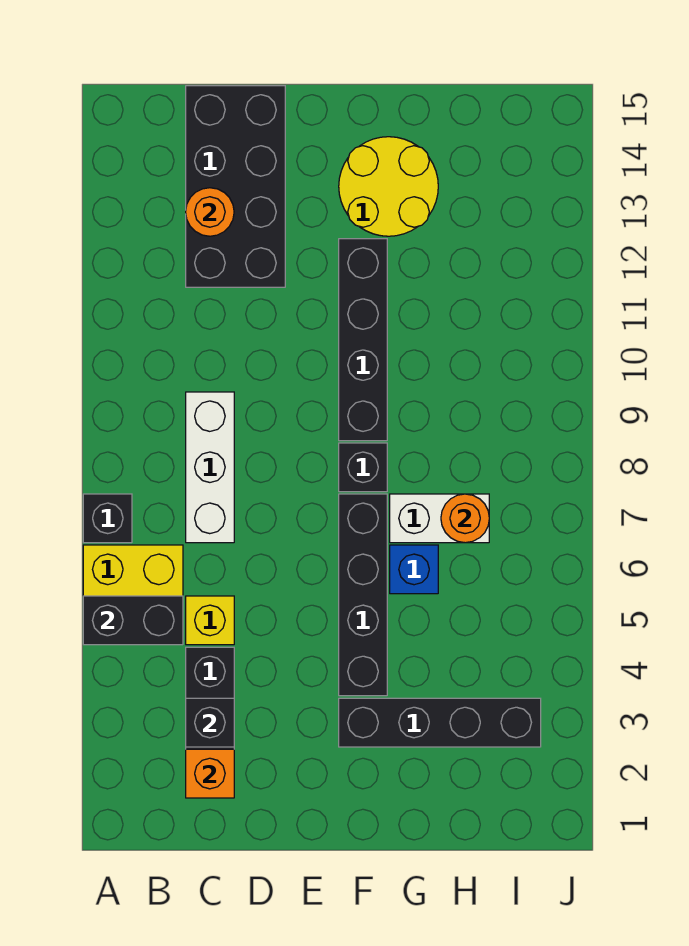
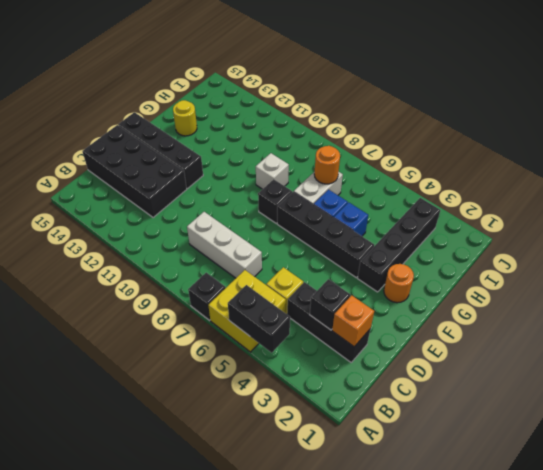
black brick A5:B5 level 2 -> black brick A4:A5 level 2
orange round brick C13 level 2 -> orange round brick F2 level 1
black brick F9:F12 level 1 -> black brick E12:E15 level 1
yellow round brick F13:G14 level 1 -> yellow round brick G14 level 1
none -> blue brick G5 level 1
none -> white brick G9 level 1

